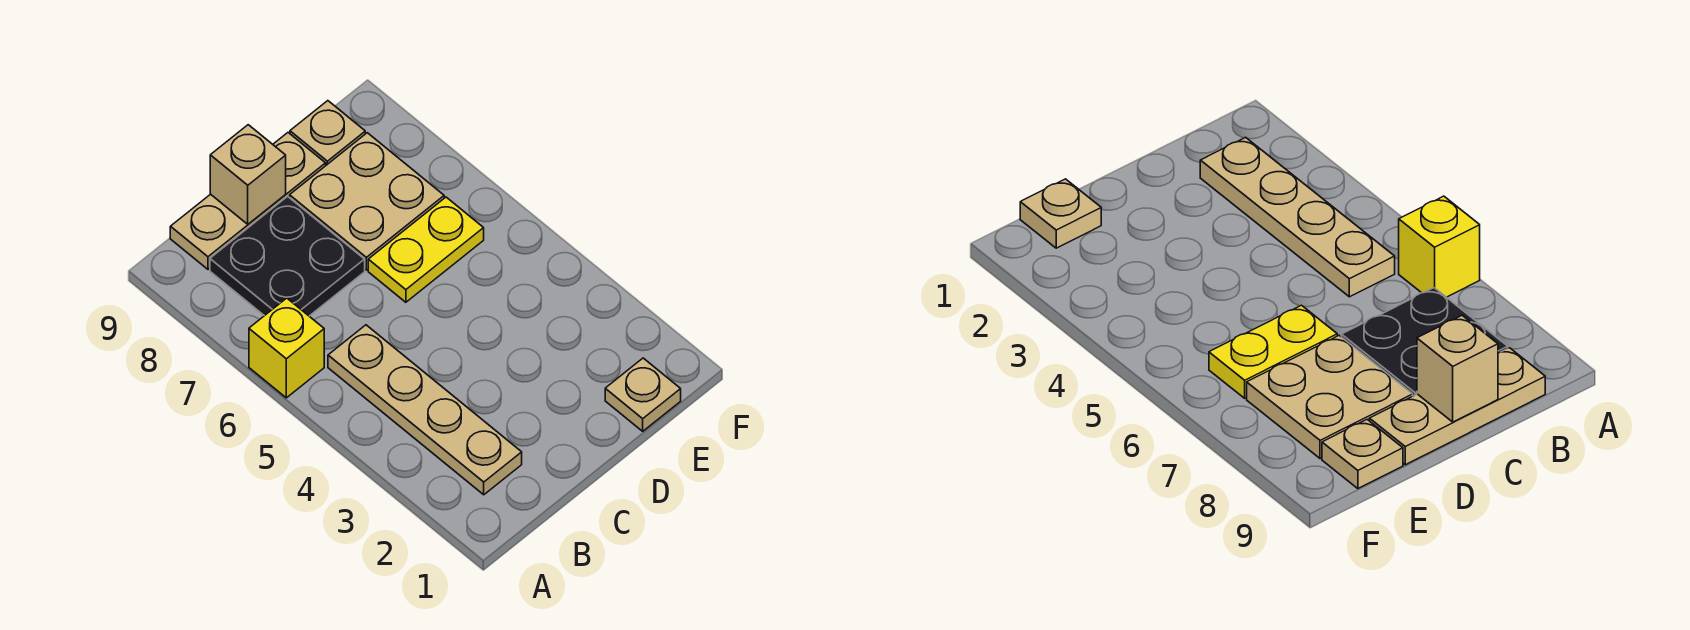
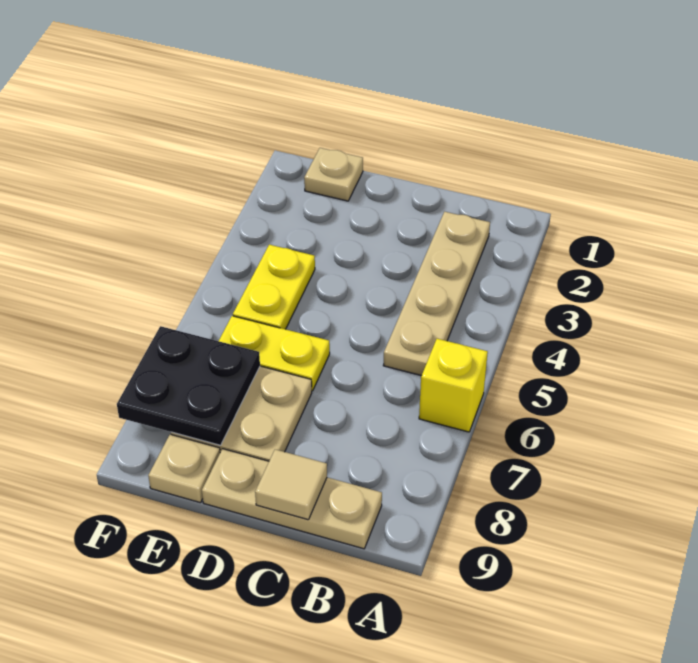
black plate B7:C8 level 1 -> black plate E7:F8 level 2
tan brick C9 level 2 -> tan tile C9 level 2
none -> yellow plate E4:E5 level 1

